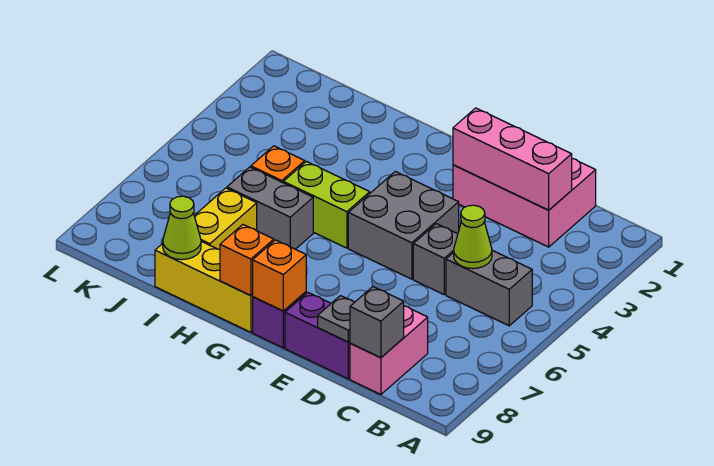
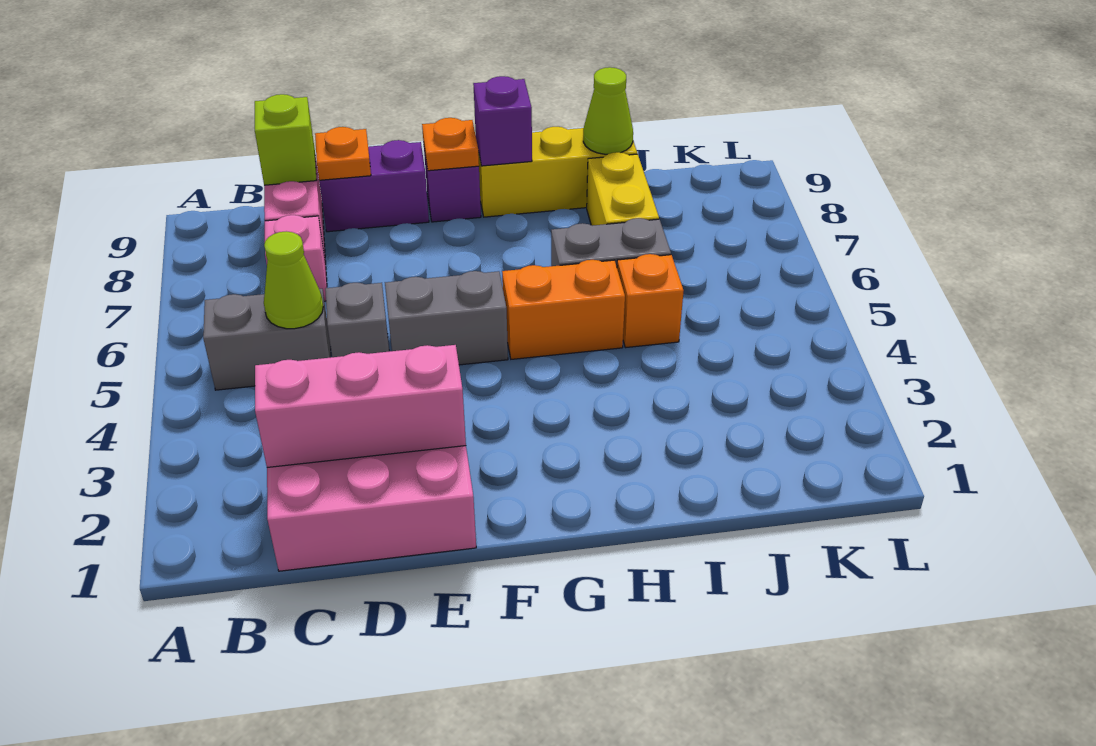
none -> pink brick C7 level 1
grey brick C9 level 2 -> lime brick C9 level 2
grey plate D9 level 2 -> orange plate D9 level 2
grey brick E4:F5 level 1 -> grey brick E5:F5 level 1
orange brick F9 level 2 -> orange plate F9 level 2
lime brick G5:H5 level 1 -> orange brick G5:H5 level 1
orange brick G9 level 2 -> purple brick G9 level 2

